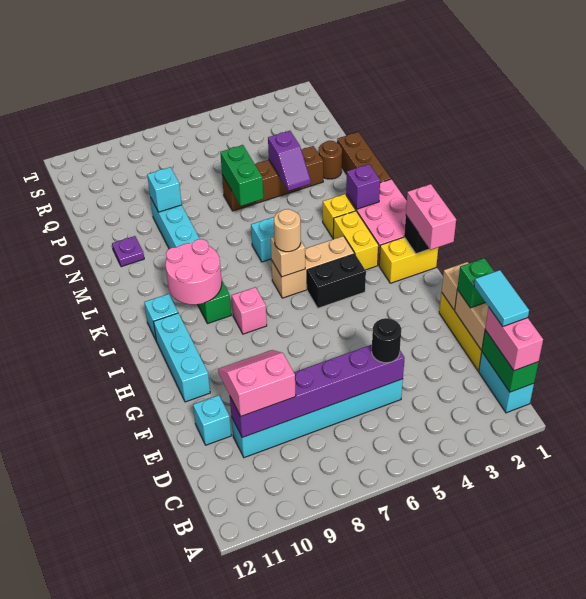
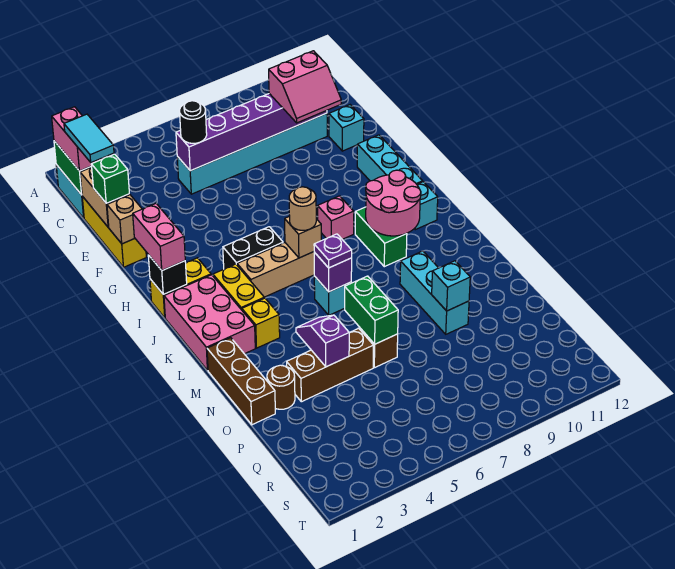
purple brick L2 level 2 -> purple brick L6 level 2
purple plate N11 level 1 -> purple plate L6 level 3

